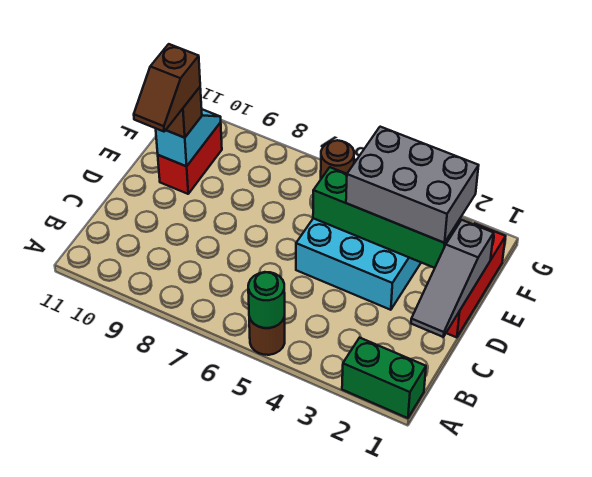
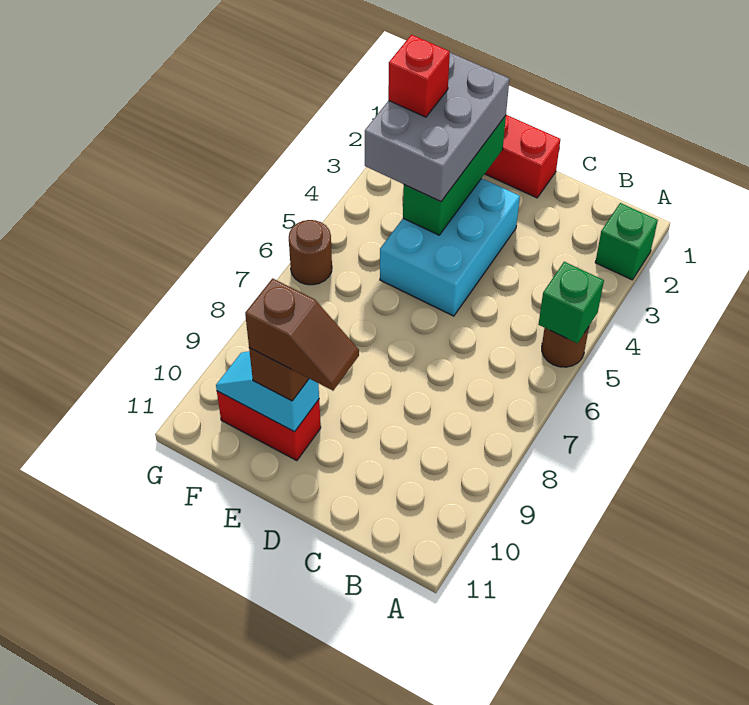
green brick A1:A2 level 1 -> green brick A2 level 1
green round brick A5 level 2 -> green brick A5 level 2
grey slope C1:E1 level 2 top E -> none
green brick E2:E5 level 2 -> green brick E2:E4 level 2
none -> red brick F3 level 4

